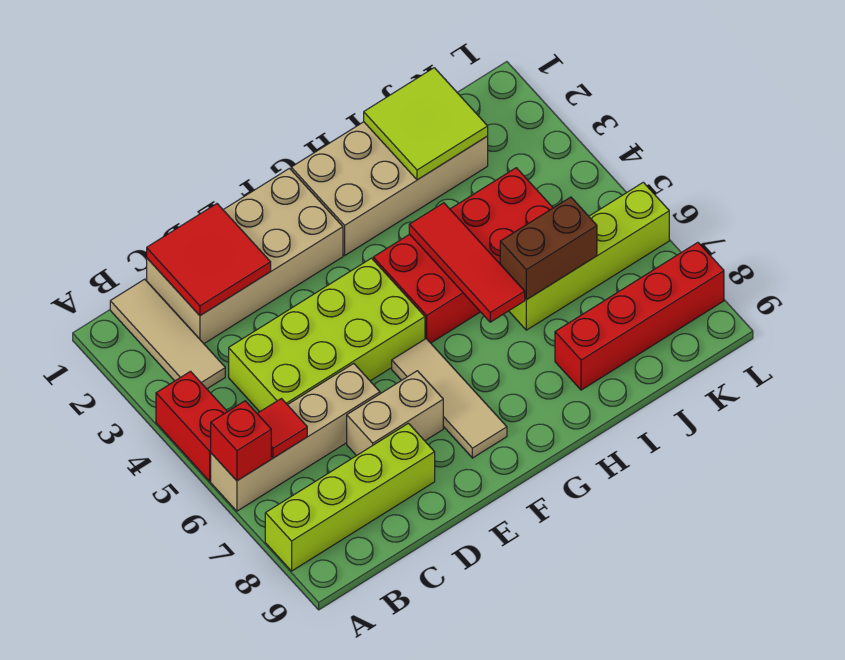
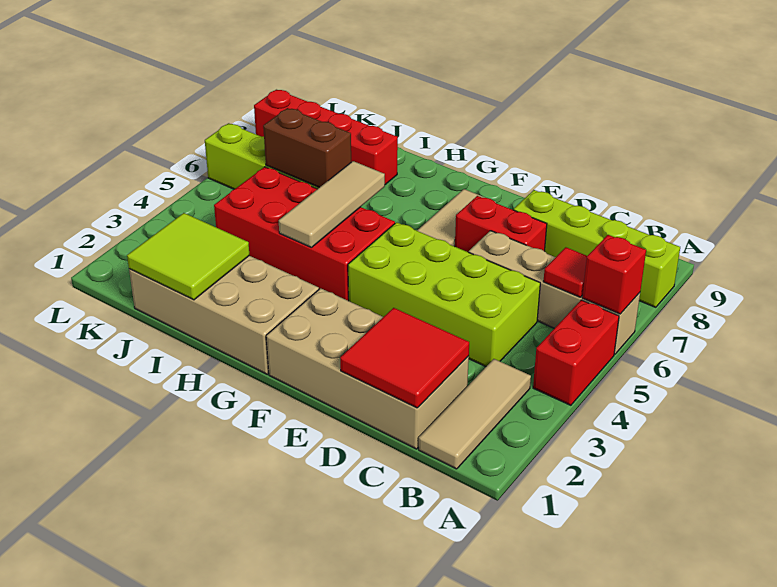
tan brick D7:E7 level 1 -> red brick D7:E7 level 1
red tile H4:H6 level 2 -> tan tile H4:H6 level 2

